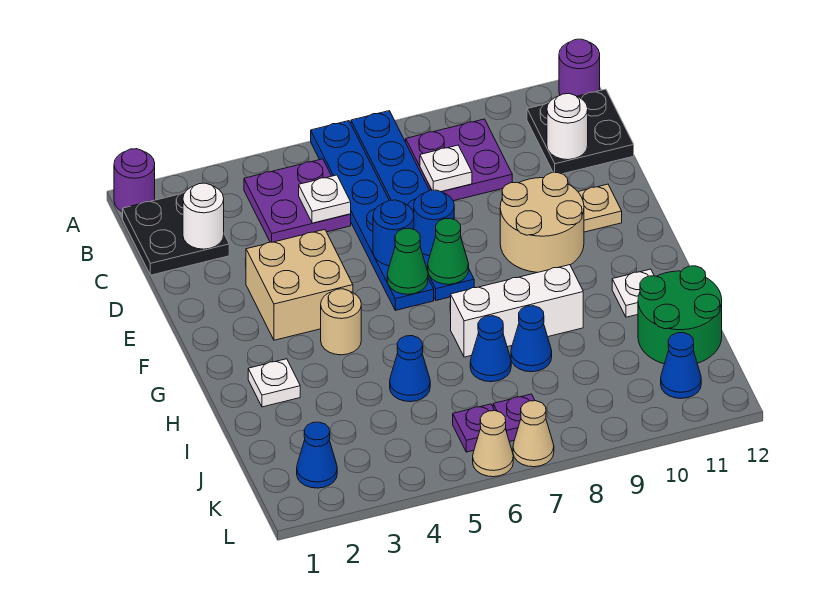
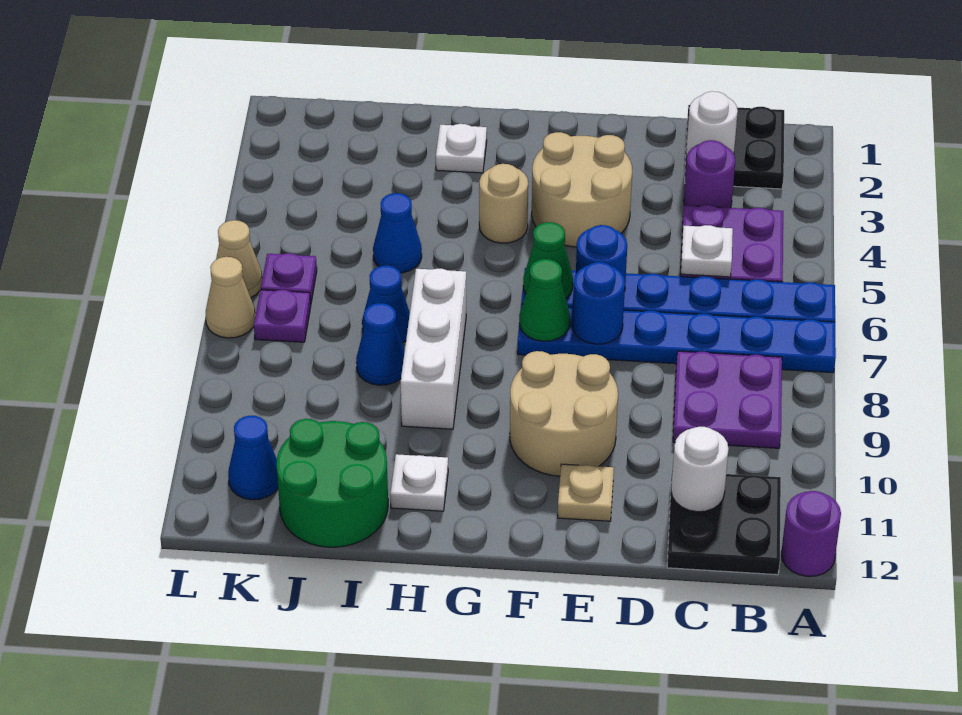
purple round brick A1 level 1 -> purple round brick C3 level 1
white plate C8 level 2 -> none
tan brick E3:F4 level 1 -> tan round brick E3:F4 level 1
blue cone K2 level 1 -> none

